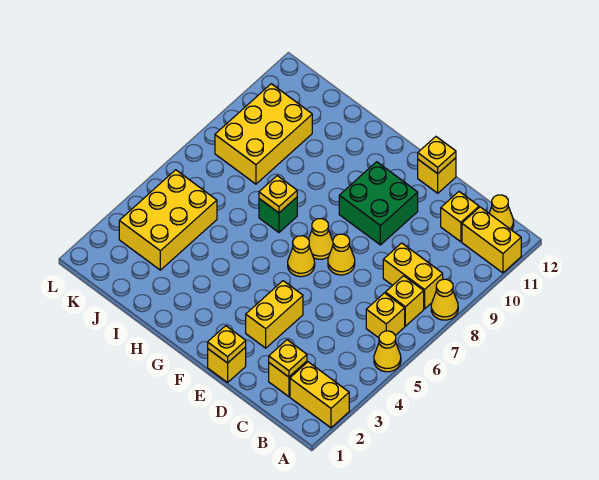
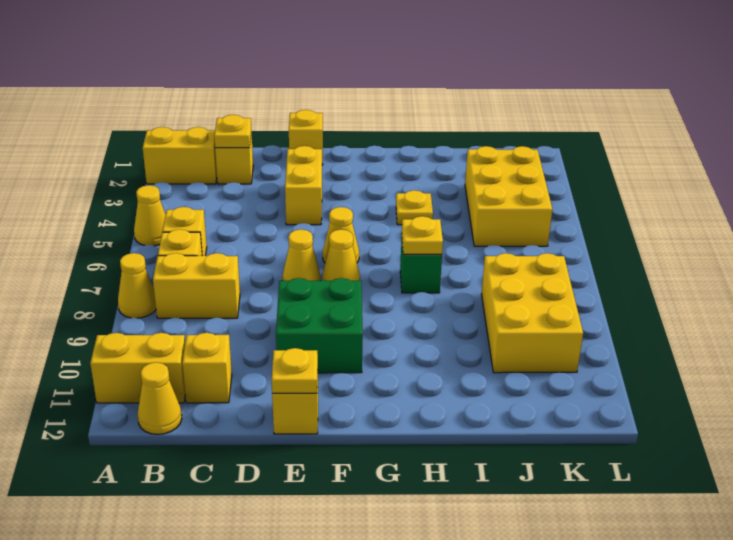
yellow plate E1 level 2 -> yellow plate H4 level 1

